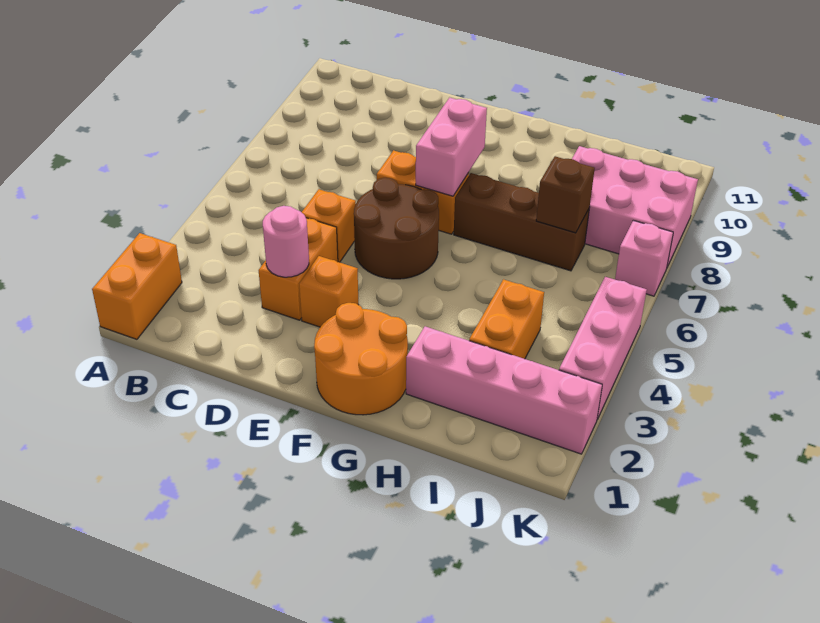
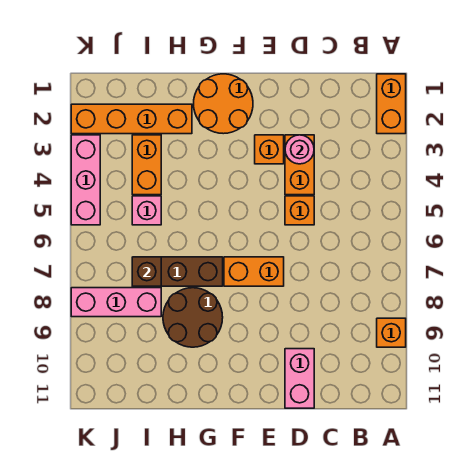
none -> orange brick A9 level 1
brown round brick E5:F6 level 1 -> brown round brick G8:H9 level 1
pink brick F7:F8 level 2 -> pink brick D10:D11 level 1
pink brick H2:K2 level 1 -> orange brick H2:K2 level 1
pink brick I8:K9 level 1 -> pink brick I8:K8 level 1
pink brick K7 level 1 -> pink brick I5 level 1

